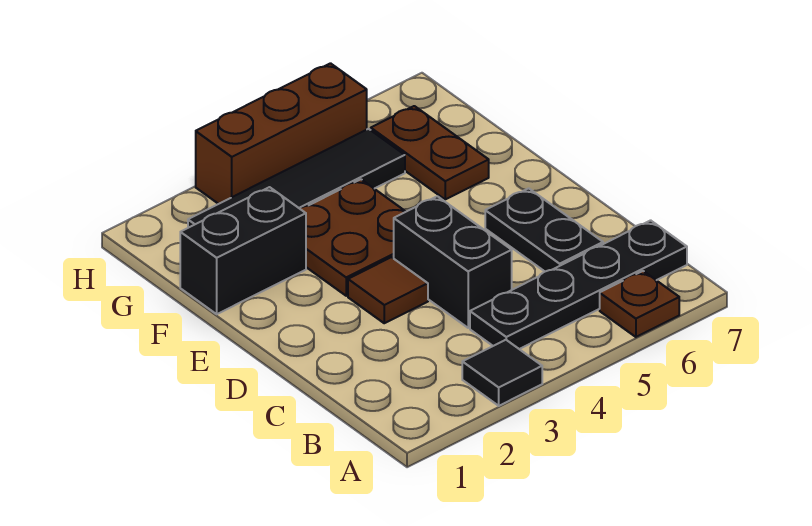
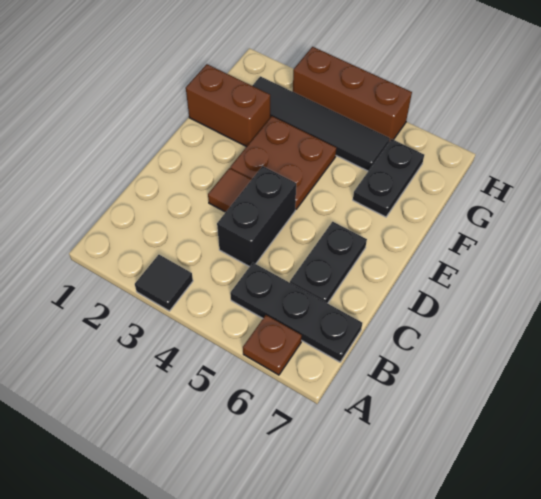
black plate B4:B7 level 1 -> black plate B5:B7 level 1
black brick F1:F2 level 1 -> brown brick F1:F2 level 1
brown plate F6:G6 level 1 -> black plate F6:G6 level 1

